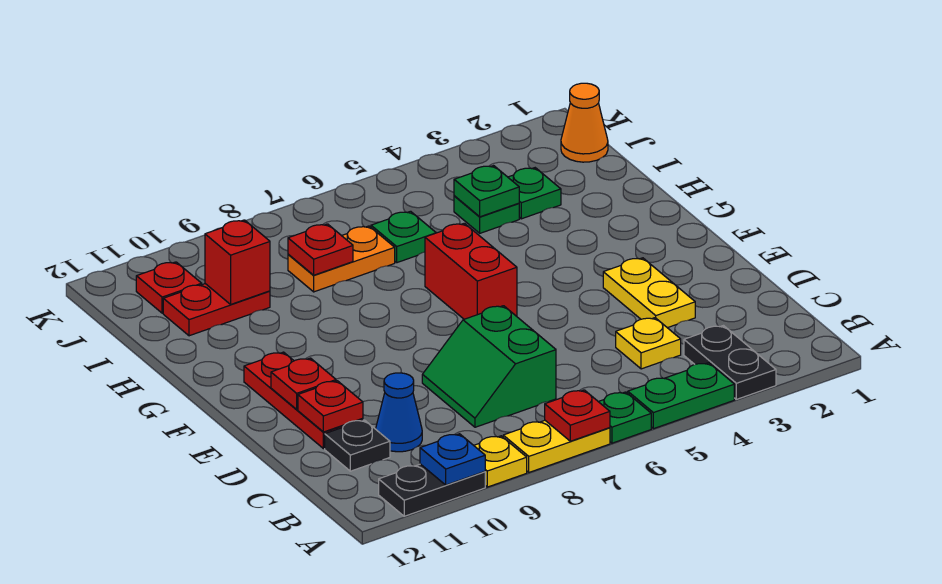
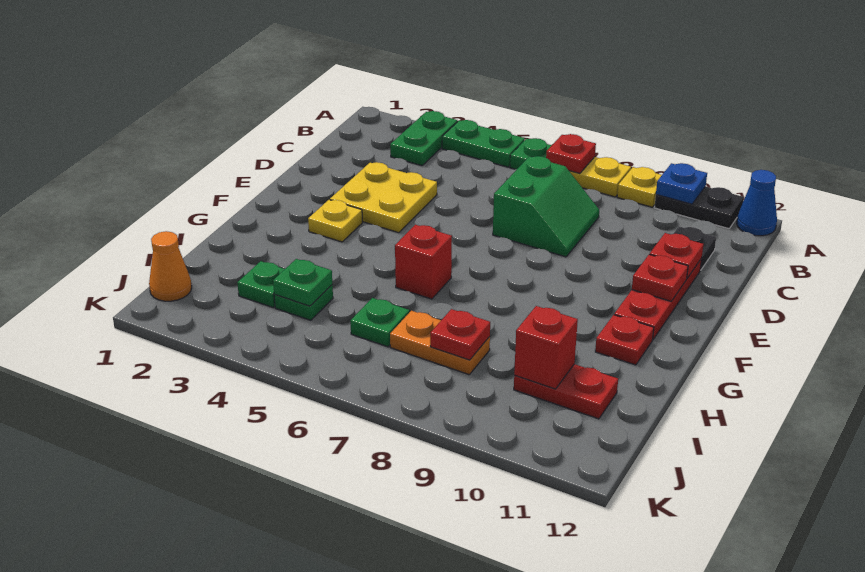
black plate A3:B3 level 1 -> green plate A3:B3 level 1
yellow plate C4 level 1 -> yellow plate F3 level 1
blue cone C10 level 1 -> blue cone A12 level 1
yellow plate D3:E3 level 1 -> yellow plate D3:E4 level 1
red brick F6:G6 level 1 -> red brick G6 level 1
red plate J11 level 1 -> red plate G11 level 1

